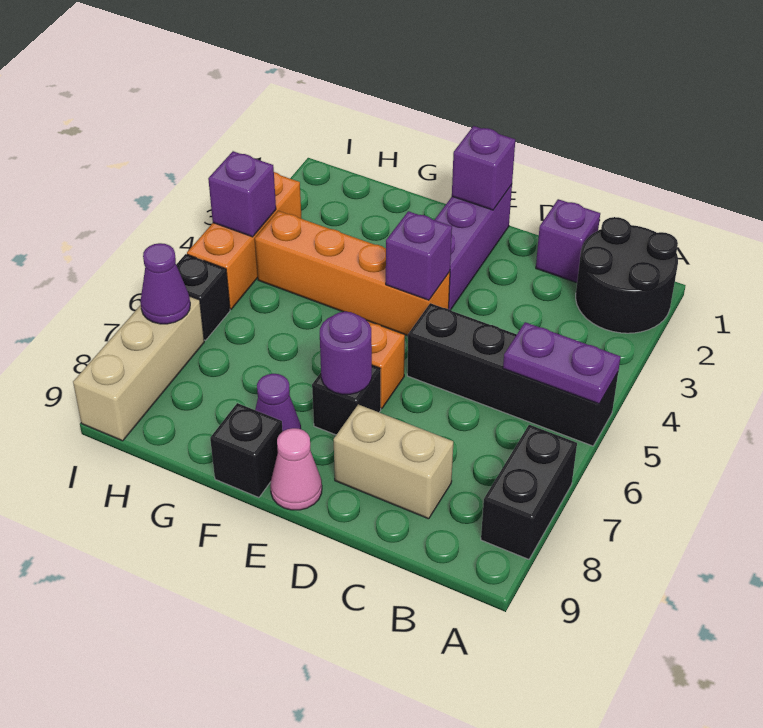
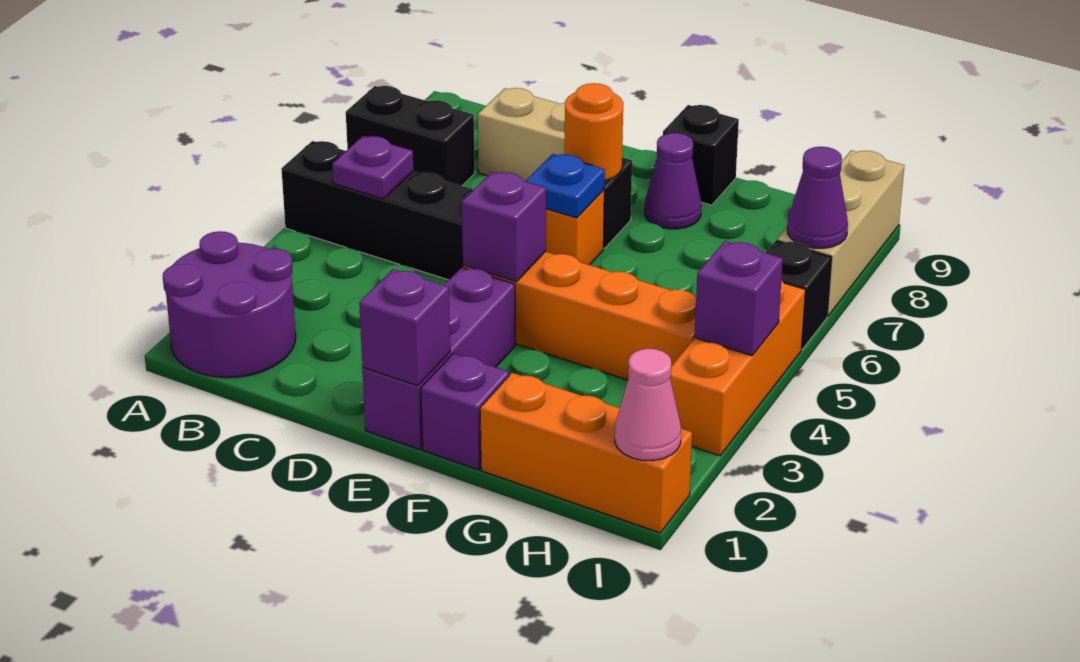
black round brick A1:B2 level 1 -> purple round brick A1:B2 level 1
purple plate A5:B5 level 2 -> purple plate B5 level 2
black brick A7:A8 level 1 -> black brick A7:B7 level 1
purple brick C1 level 1 -> purple brick F1 level 1
none -> blue plate E6 level 2
purple round brick E7 level 2 -> orange round brick E7 level 2
pink cone E9 level 1 -> pink cone I1 level 2
none -> orange brick G1:I1 level 1

